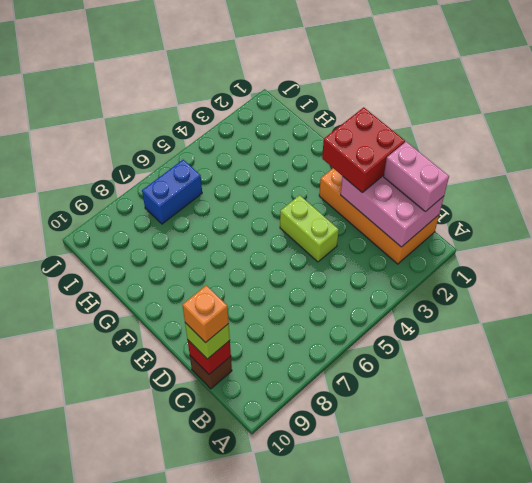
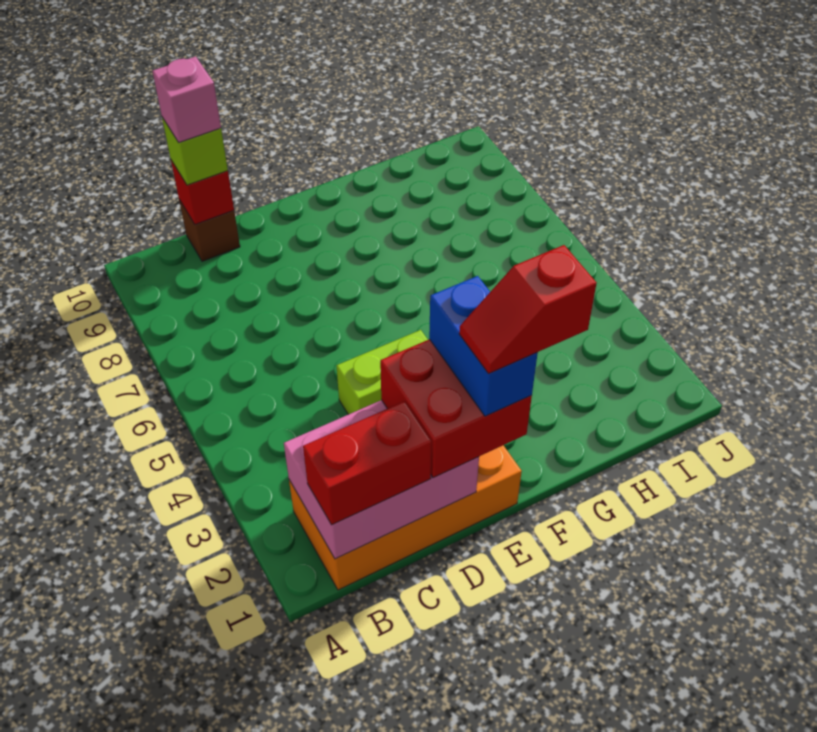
pink brick B1:C1 level 3 -> red brick B1:C1 level 3
orange brick C10 level 4 -> pink brick C10 level 4
none -> red slope E1:F1 level 5 top F
blue brick I6:I7 level 1 -> blue brick E1:E2 level 4

